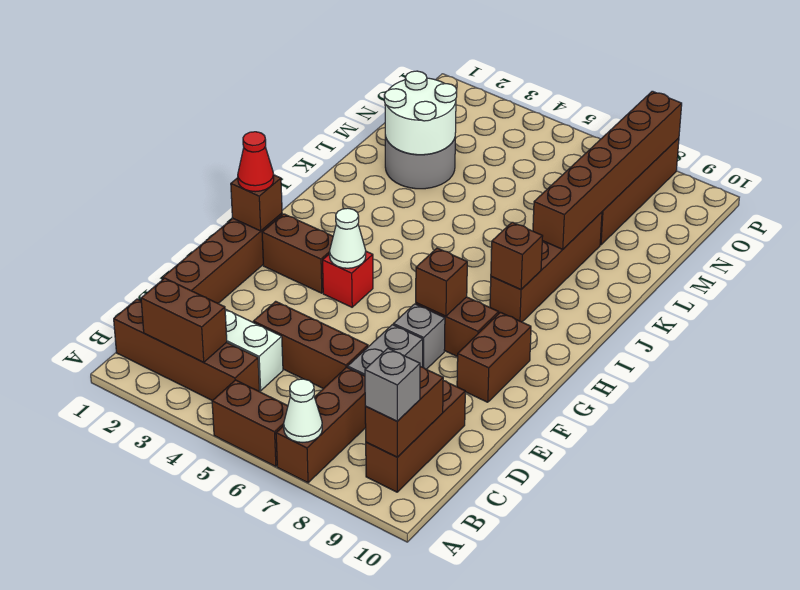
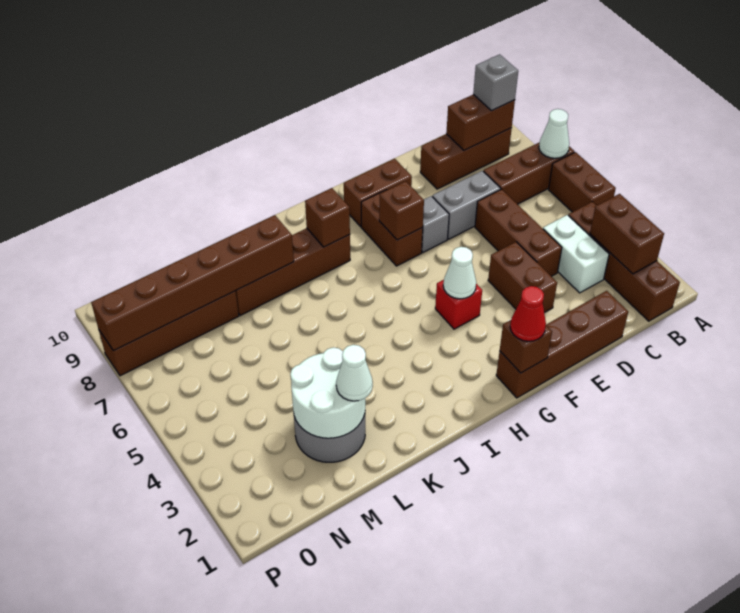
brown brick G2:G3 level 1 -> brown brick E3:E4 level 1
none -> white cone L2 level 3

